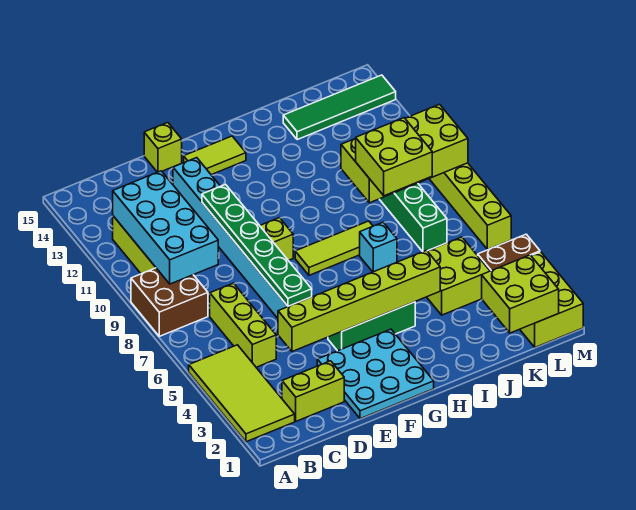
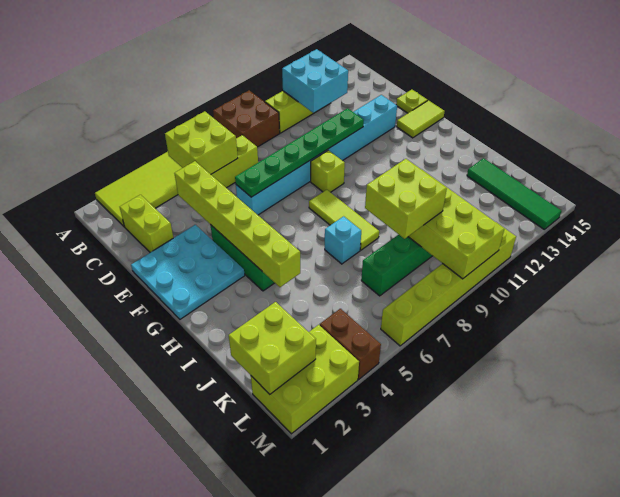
cyan brick B9:C12 level 2 -> cyan brick B11:C12 level 2
lime brick E15 level 1 -> lime plate E15 level 1
lime tile F14:G14 level 1 -> lime tile F14:F15 level 1
lime brick J4:K5 level 1 -> lime brick B5:C6 level 2

